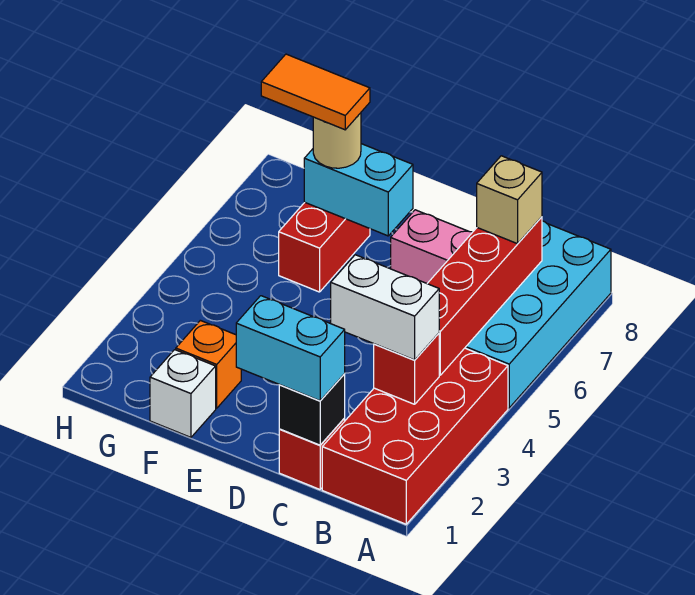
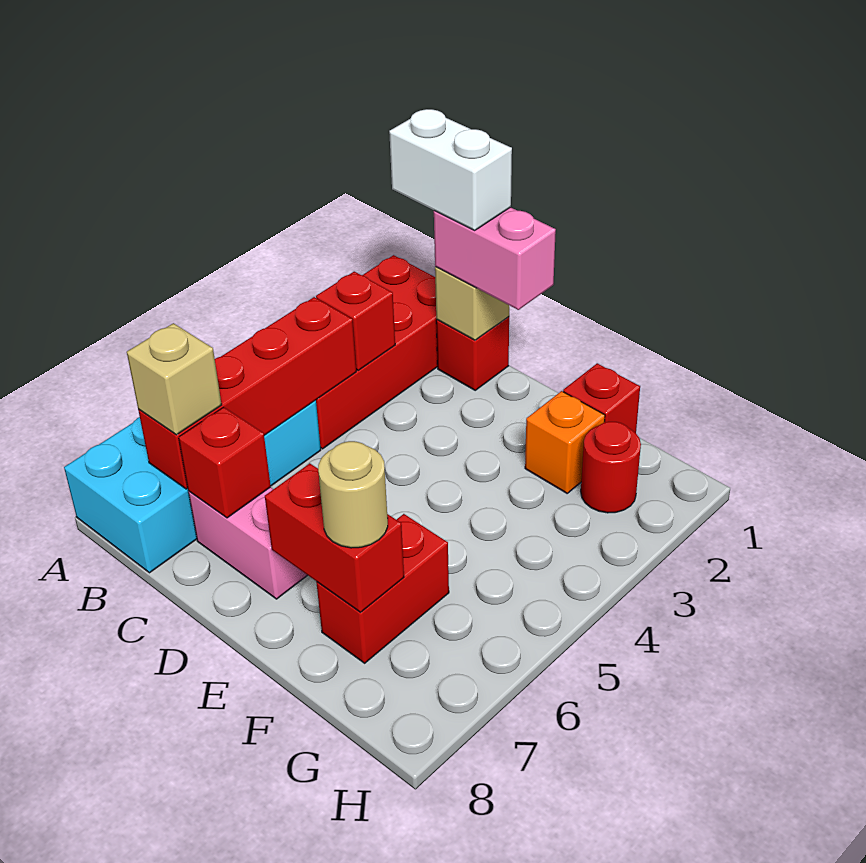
white brick B3:C3 level 3 -> white brick B1:C1 level 4
black brick C1 level 2 -> tan brick C1 level 2
cyan brick C1:D1 level 3 -> pink brick C1:D1 level 3
none -> red brick C7 level 2
cyan brick E7:F7 level 2 -> red brick E7:F7 level 2
white brick F1 level 1 -> red brick F1 level 1
orange tile F7:G7 level 4 -> none
none -> red round brick G2 level 1

